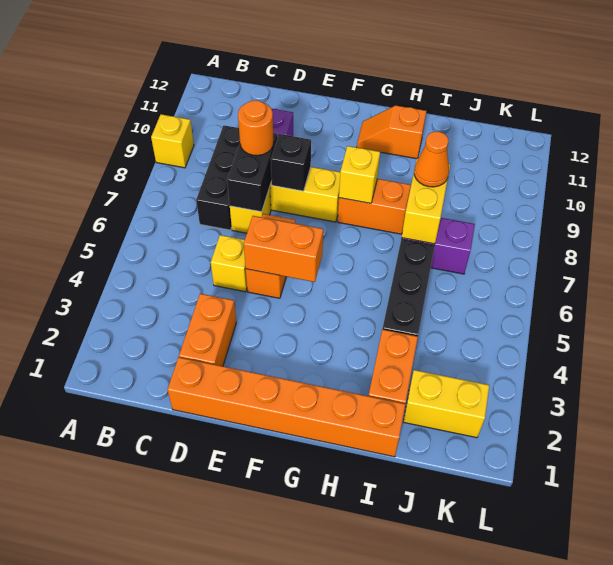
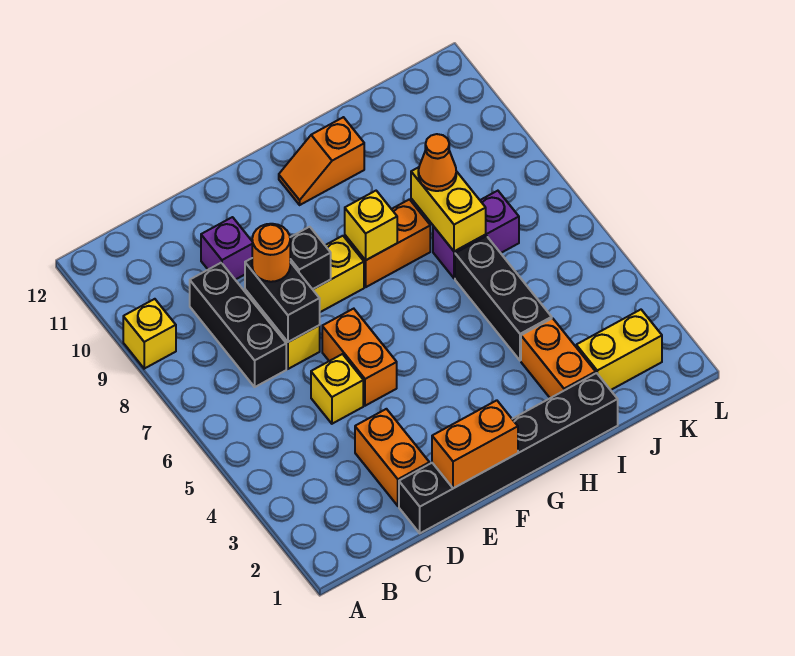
orange brick D1:I1 level 1 -> black brick D1:I1 level 1
orange brick E5:F5 level 2 -> orange brick E1:F1 level 2

